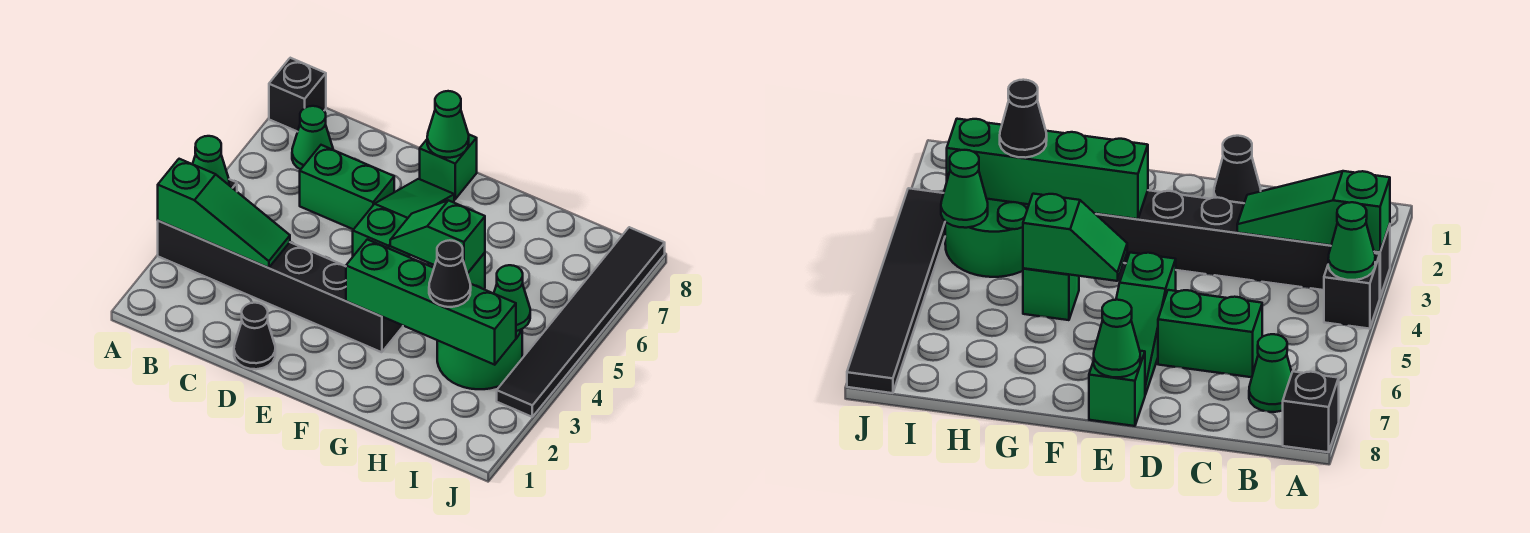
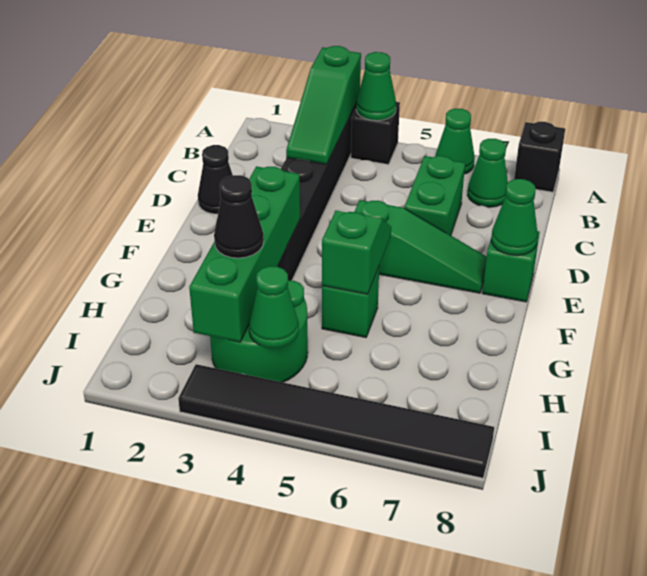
none -> green cone A6 level 1

